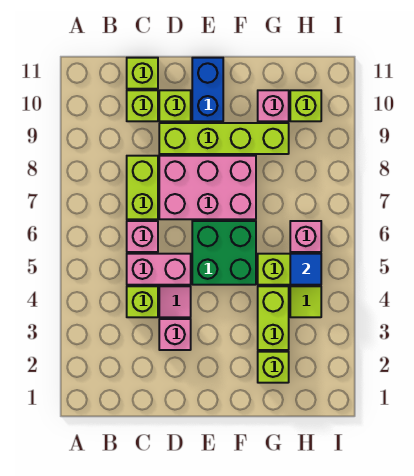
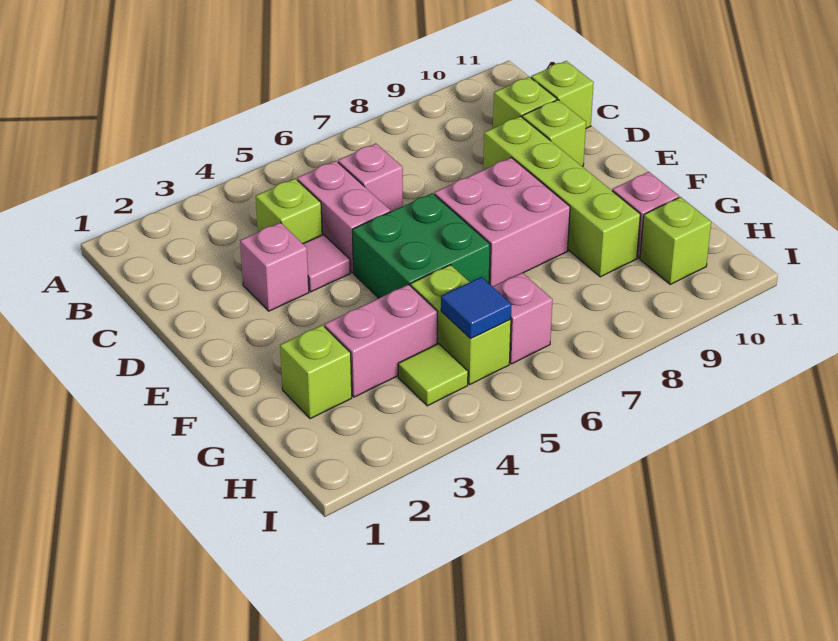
lime brick C7:C8 level 1 -> none
pink brick D7:F8 level 1 -> pink brick E7:F8 level 1
blue brick E10:E11 level 1 -> none
lime brick G3:G4 level 1 -> pink brick G3:G4 level 1

